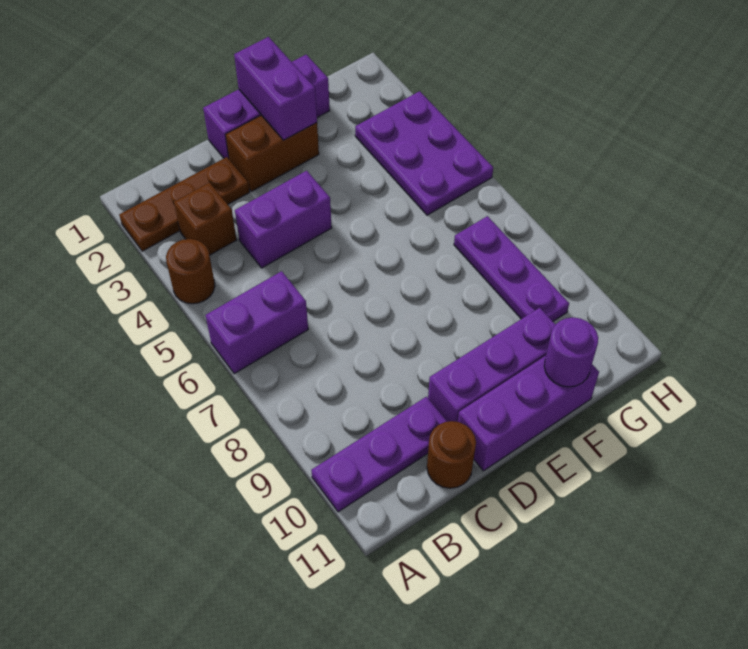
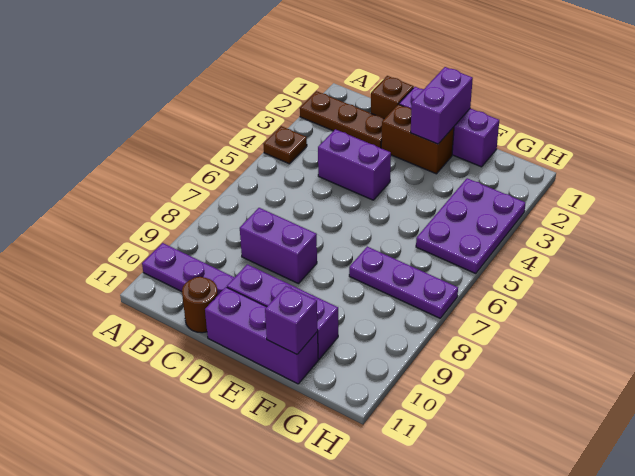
brown round brick A4 level 1 -> brown plate A4 level 1
purple brick A6:B6 level 1 -> purple brick C8:D8 level 1
brown brick B3 level 1 -> brown brick C1 level 1
purple round brick F11 level 2 -> purple brick F11 level 2
purple plate G7:G9 level 1 -> purple plate F7:H7 level 1

